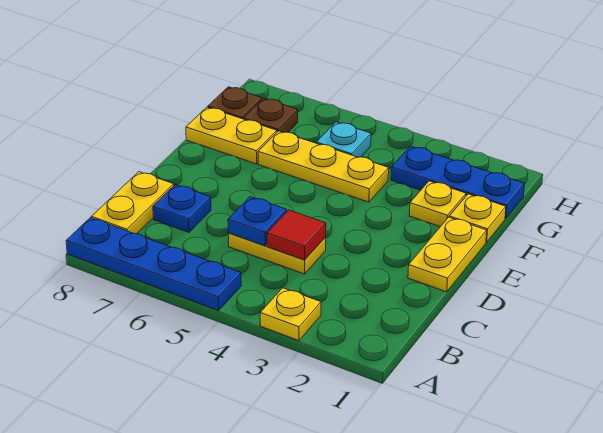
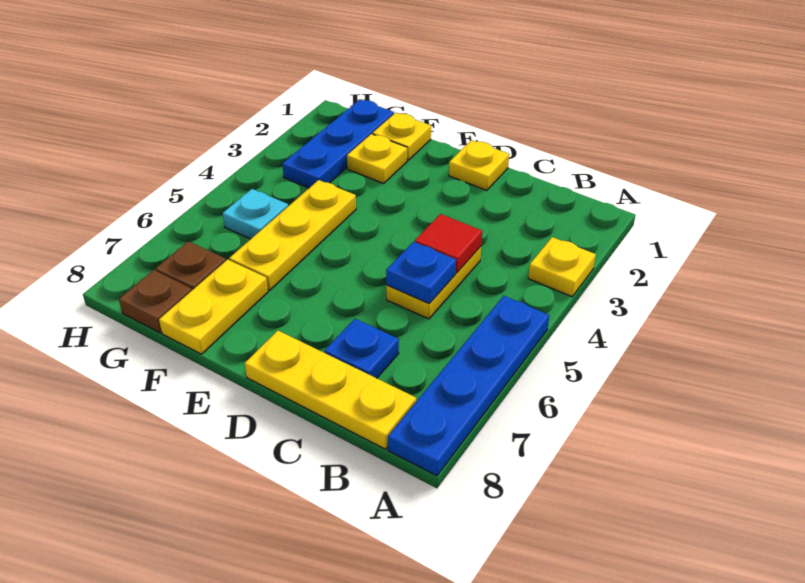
yellow plate B8:C8 level 1 -> yellow plate B8:D8 level 1
yellow plate D1:E1 level 1 -> yellow plate D1 level 1

